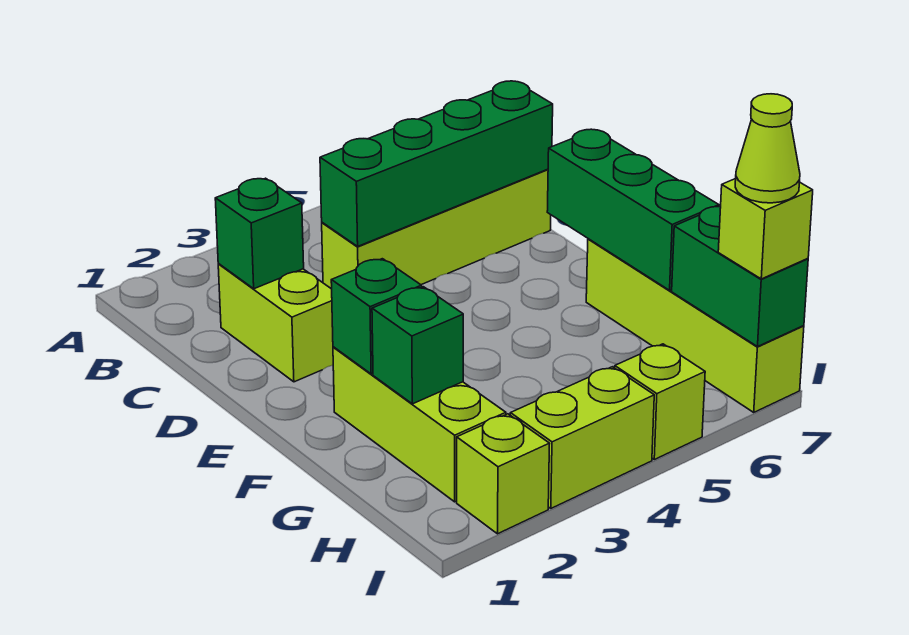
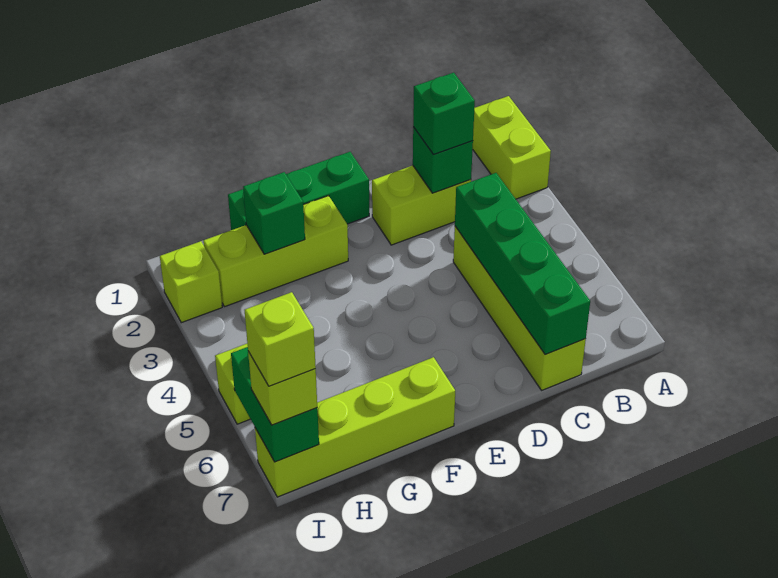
green brick E7:G7 level 2 -> green brick E1:G1 level 1
green brick F2 level 2 -> green brick C2 level 3
green brick H7:I7 level 2 -> green brick I6:I7 level 2
lime brick I3:I4 level 1 -> lime brick A1:A2 level 1
lime cone I7 level 4 -> lime brick I7 level 4

